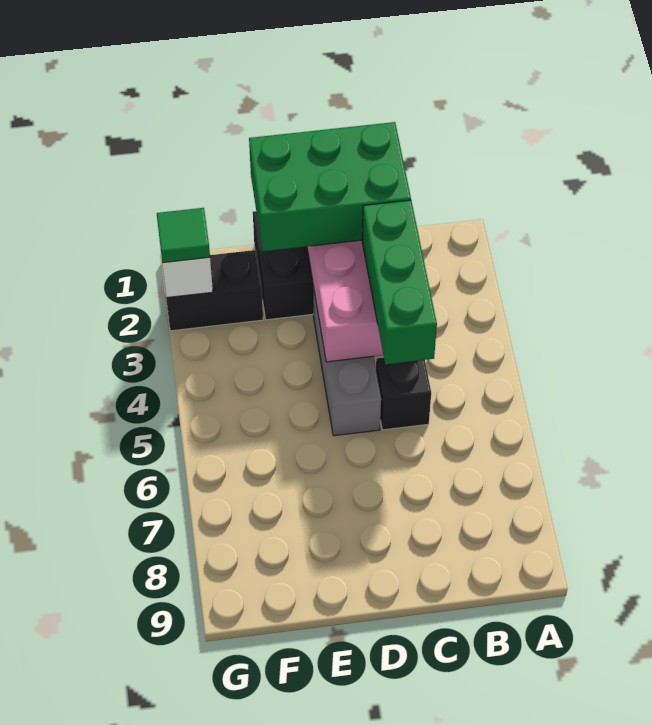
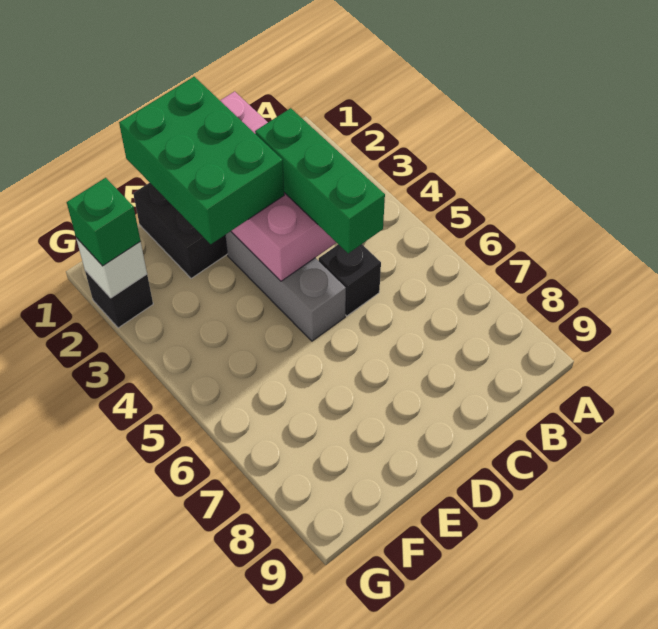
green brick C1:E2 level 3 -> green brick D1:E3 level 3
black brick F2:G2 level 1 -> black brick G2 level 1
green tile G2 level 3 -> green brick G2 level 3

